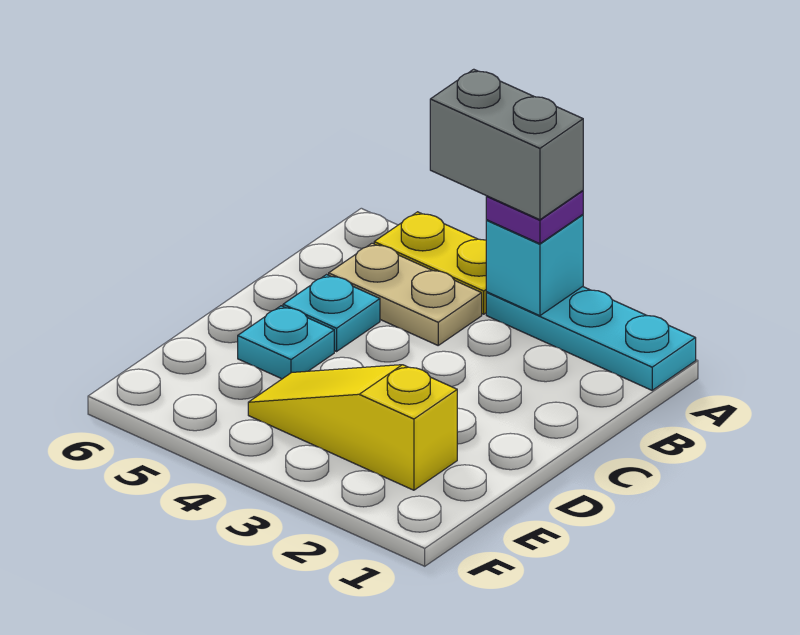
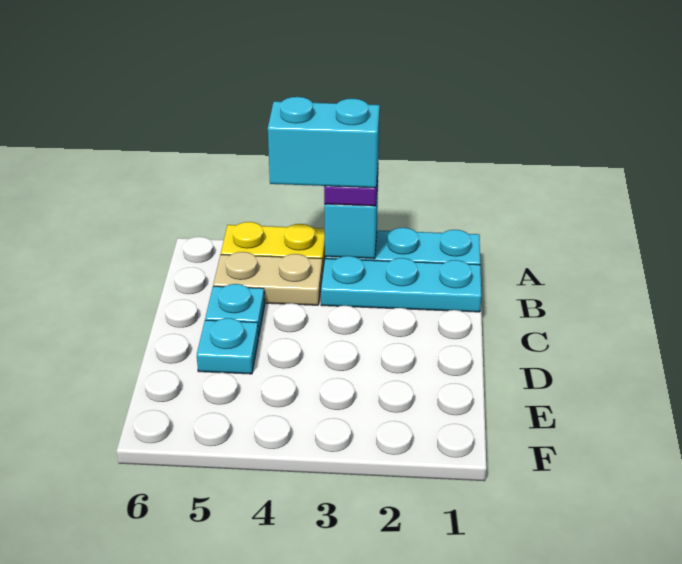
grey brick A3:A4 level 4 -> cyan brick A3:A4 level 4
none -> cyan plate B1:B3 level 1
yellow slope E2:E4 level 1 top 2 -> none

